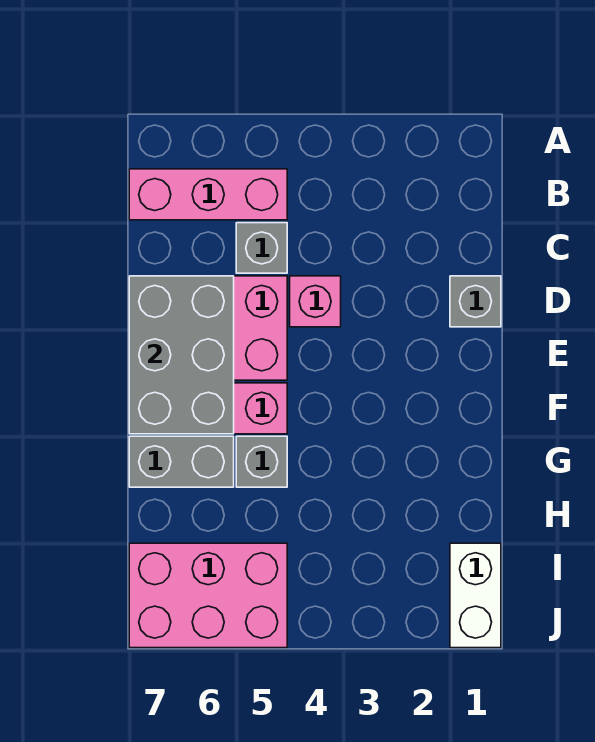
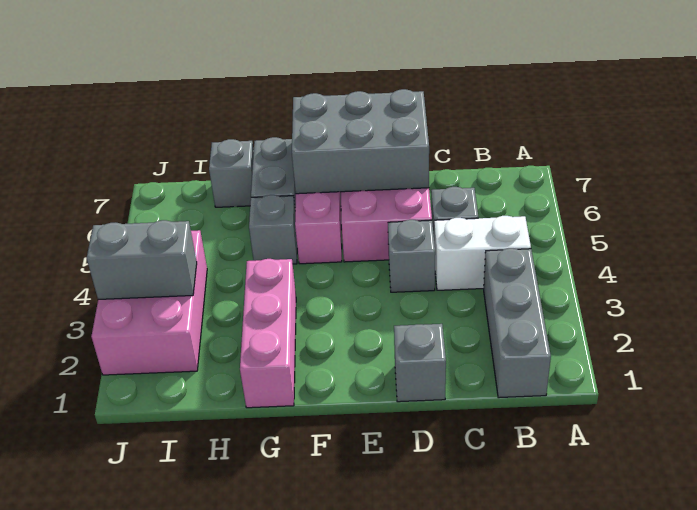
none -> grey brick B1:B3 level 1
pink brick B5:B7 level 1 -> pink brick G1:G3 level 1
pink brick D4 level 1 -> grey brick D4 level 1
none -> grey brick H7 level 1
white brick I1:J1 level 1 -> white brick B4:C4 level 1
none -> grey brick I3:J3 level 2
pink brick I5:J7 level 1 -> pink brick I2:J4 level 1

